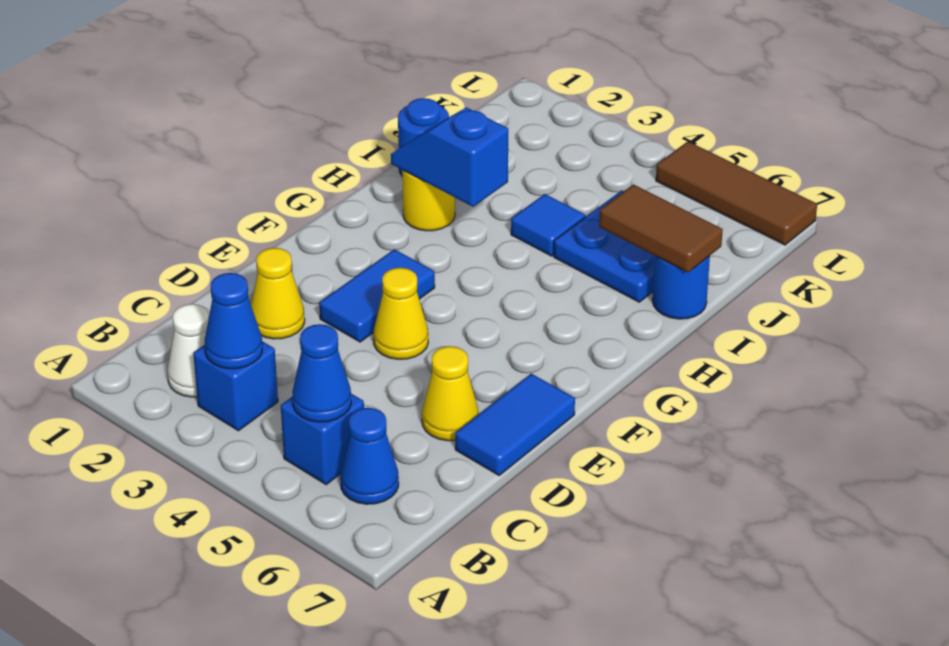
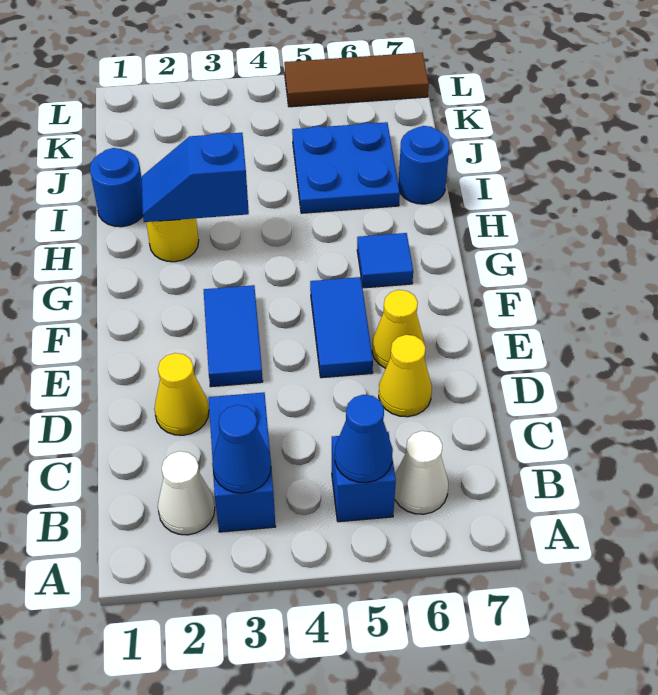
blue brick B3 level 1 -> blue brick B3:C3 level 1
blue cone B6 level 1 -> white cone B6 level 1
blue tile D7:E7 level 1 -> blue tile E5:F5 level 1
yellow cone E4 level 1 -> yellow cone E6 level 1
blue tile I4 level 1 -> blue tile G6 level 1
brown tile I6:I7 level 2 -> none

